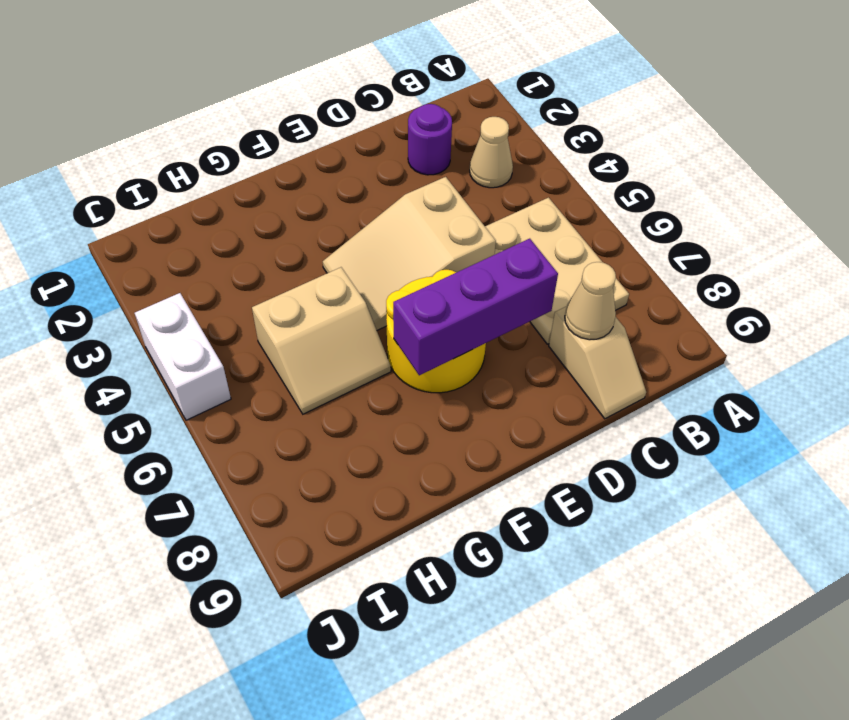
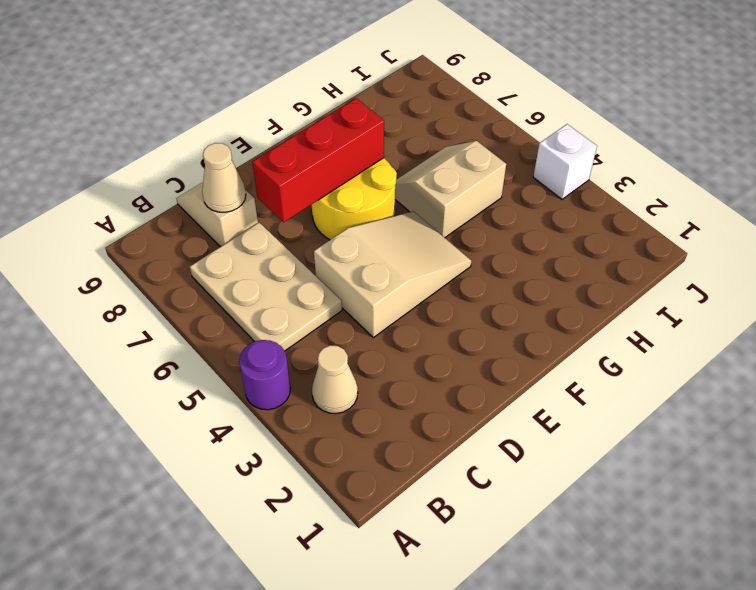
purple round brick C2 level 1 -> purple round brick A4 level 1
purple brick D7:F7 level 2 -> red brick D7:F7 level 2
white brick J4:J5 level 1 -> white brick J4 level 1

